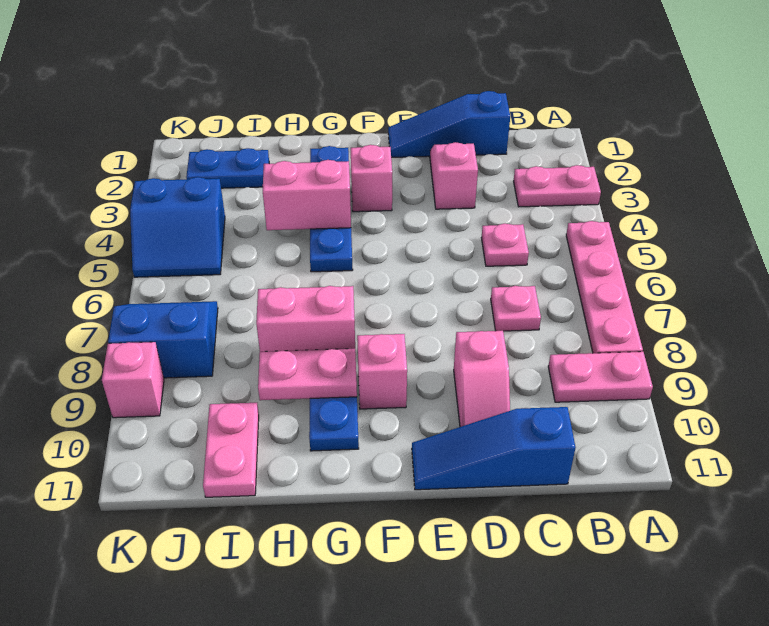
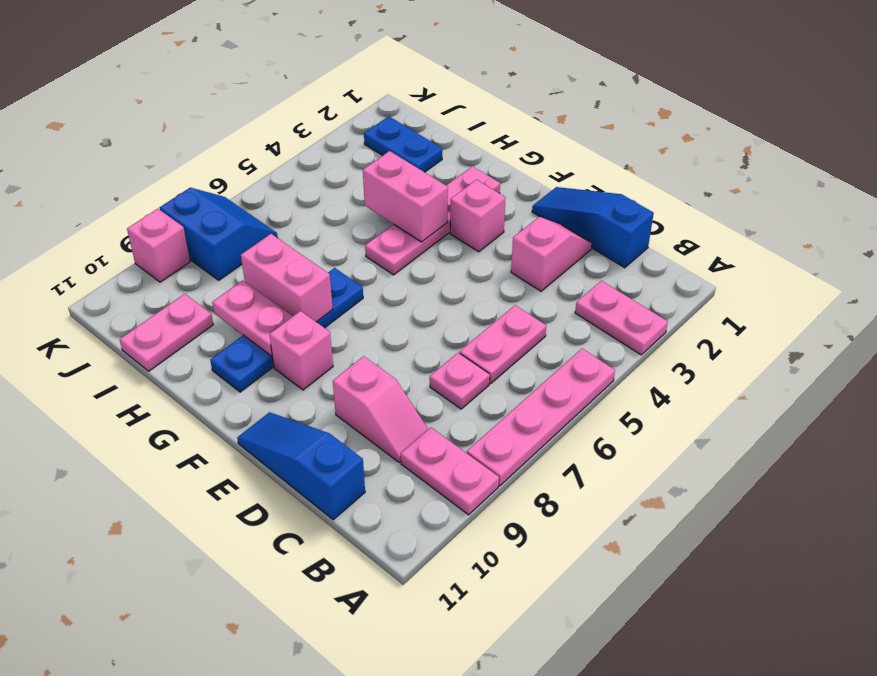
pink plate C5 level 1 -> pink plate C5:C6 level 1
pink slope D9:D10 level 1 top 9 -> pink slope C9:D9 level 1 top D
blue plate G2:G5 level 1 -> pink plate G2:G5 level 1
blue slope J4:K5 level 1 top 4 -> none

